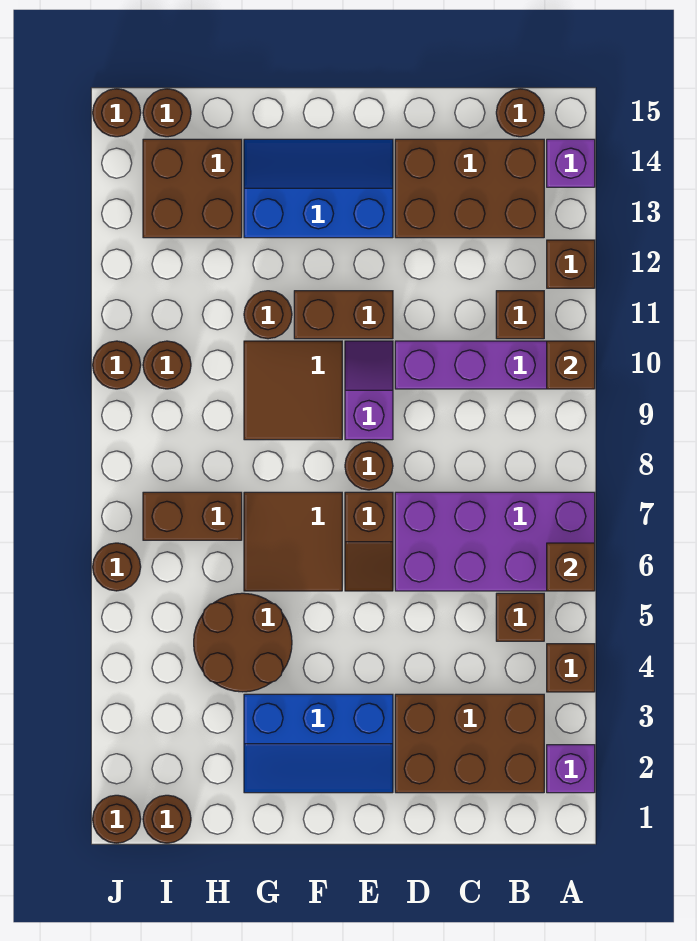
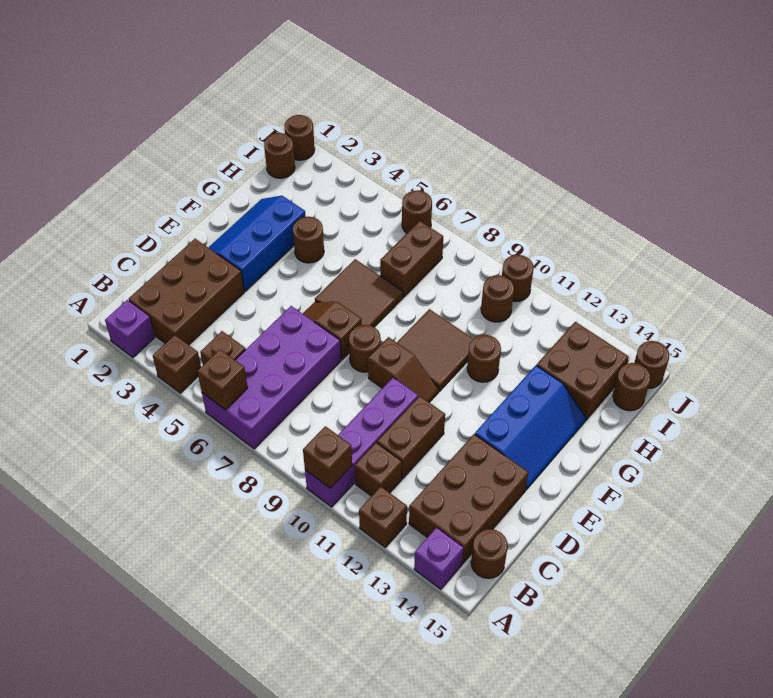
purple slope E9:E10 level 1 top 9 -> brown slope E9:E10 level 1 top 9
brown brick E11:F11 level 1 -> brown brick C11:D11 level 1
brown round brick G4:H5 level 1 -> brown round brick G4 level 1

